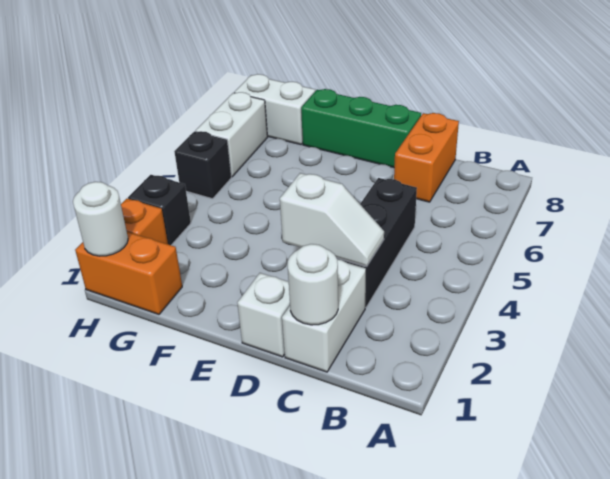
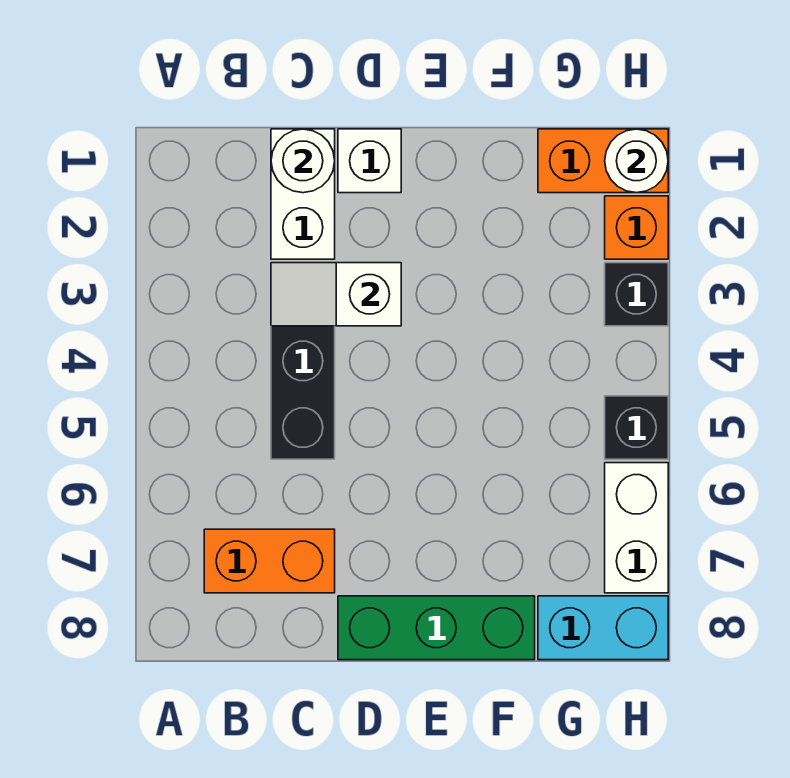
orange brick C7:C8 level 1 -> orange brick B7:C7 level 1
white brick G8:H8 level 1 -> cyan brick G8:H8 level 1

